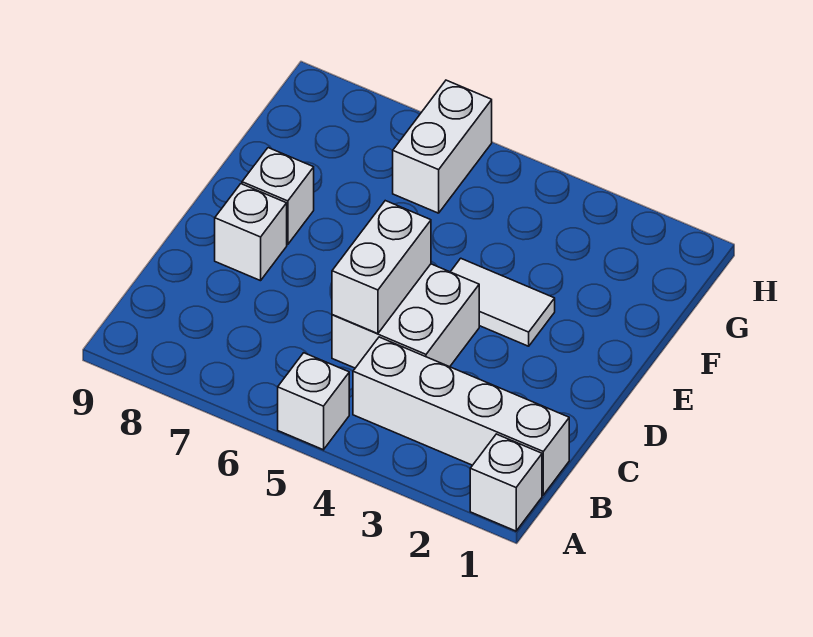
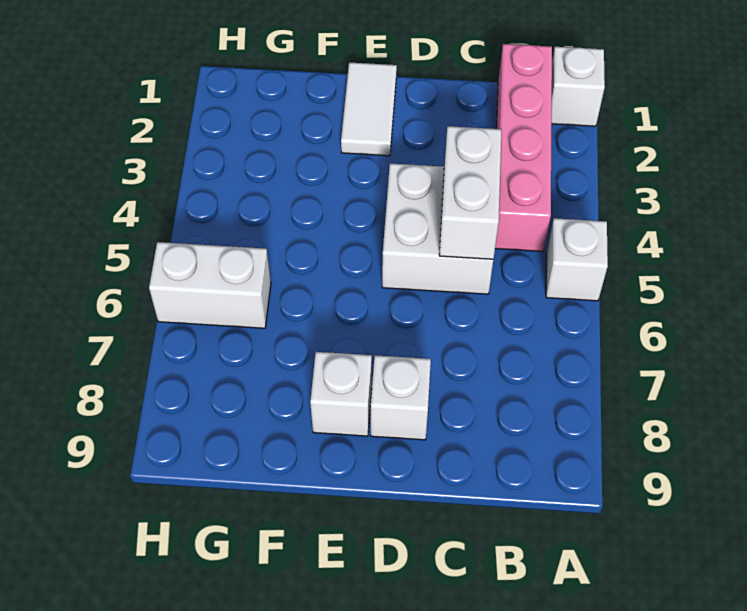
white brick B1:B4 level 1 -> pink brick B1:B4 level 1
white brick C5:D5 level 2 -> white brick C4:C5 level 2
white tile E3:E4 level 1 -> white tile E1:E2 level 1

